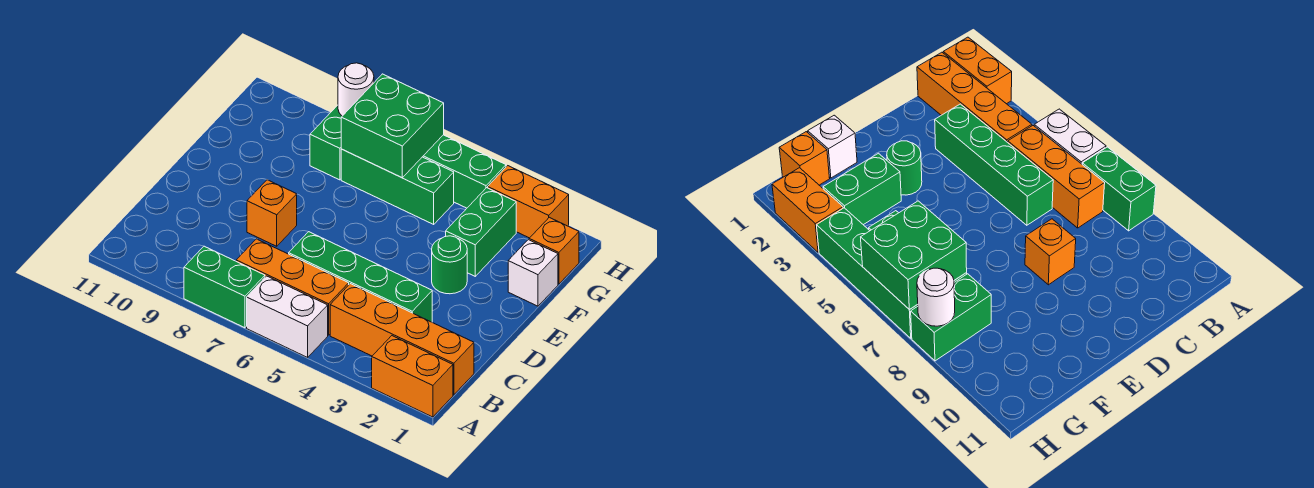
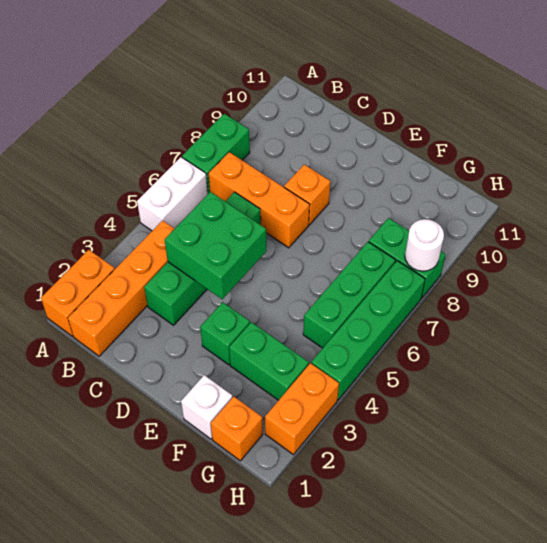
orange brick B5:B7 level 1 -> orange brick B7:D7 level 1
green round brick E3 level 1 -> green brick E3 level 1
green brick G6:H7 level 2 -> green brick C4:D5 level 2

